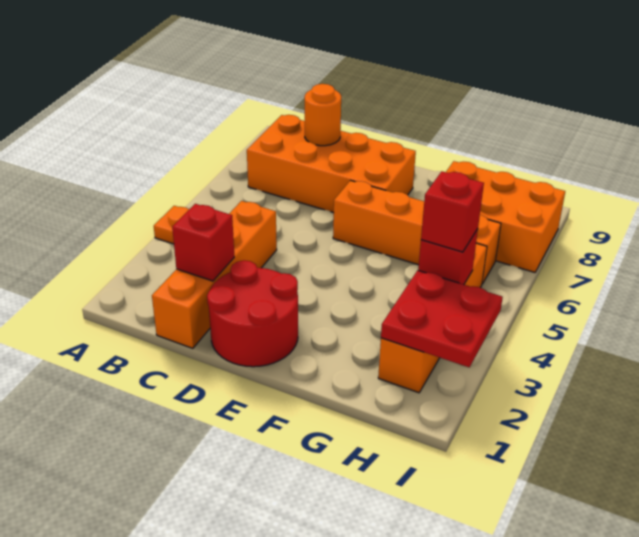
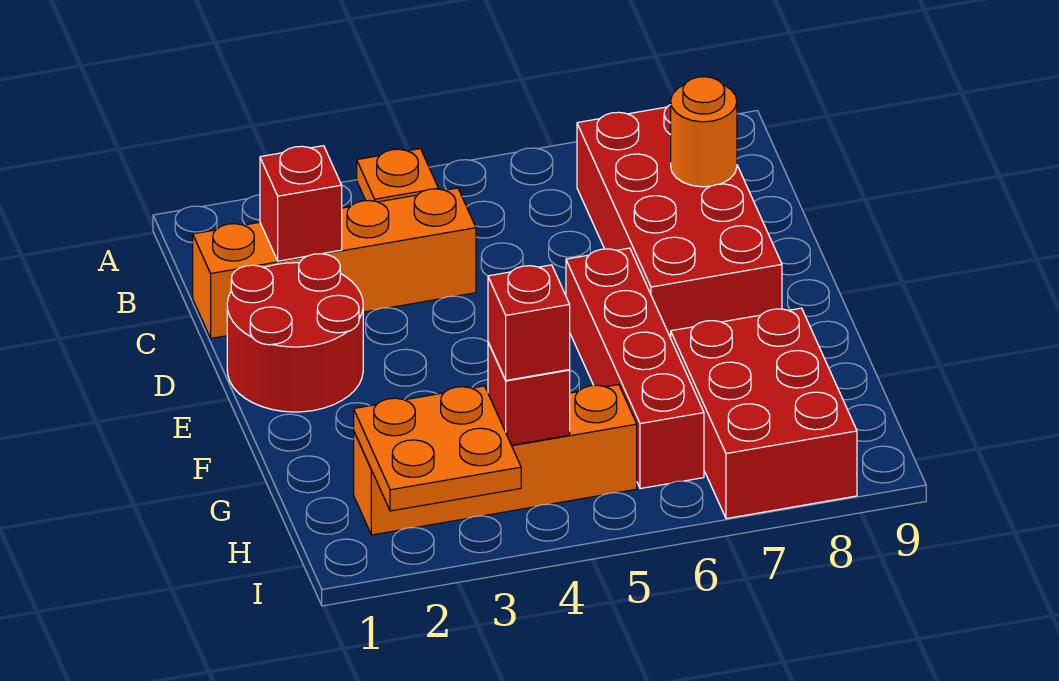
orange brick B7:E8 level 1 -> red brick B7:E8 level 1
orange brick E6:H6 level 1 -> red brick E6:H6 level 1
orange brick G7:I8 level 1 -> red brick G7:I8 level 1
red plate H2:I3 level 2 -> orange plate H2:I3 level 2

